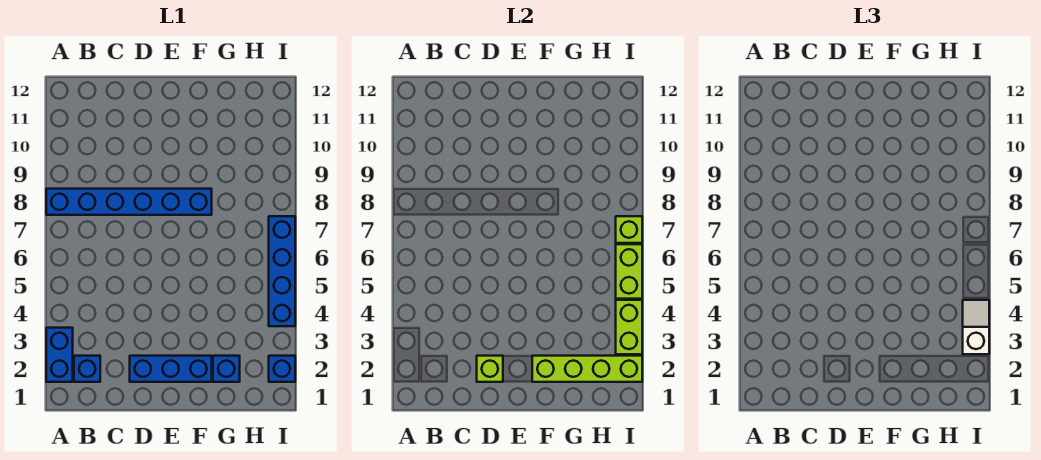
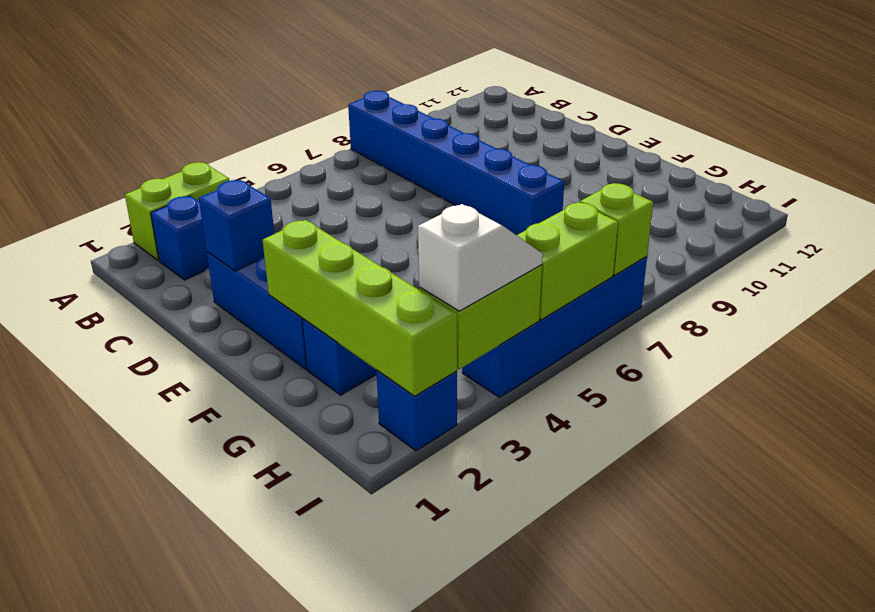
blue brick A2:A3 level 1 -> lime brick A2:A3 level 1
lime brick D2 level 2 -> blue brick D2 level 2

